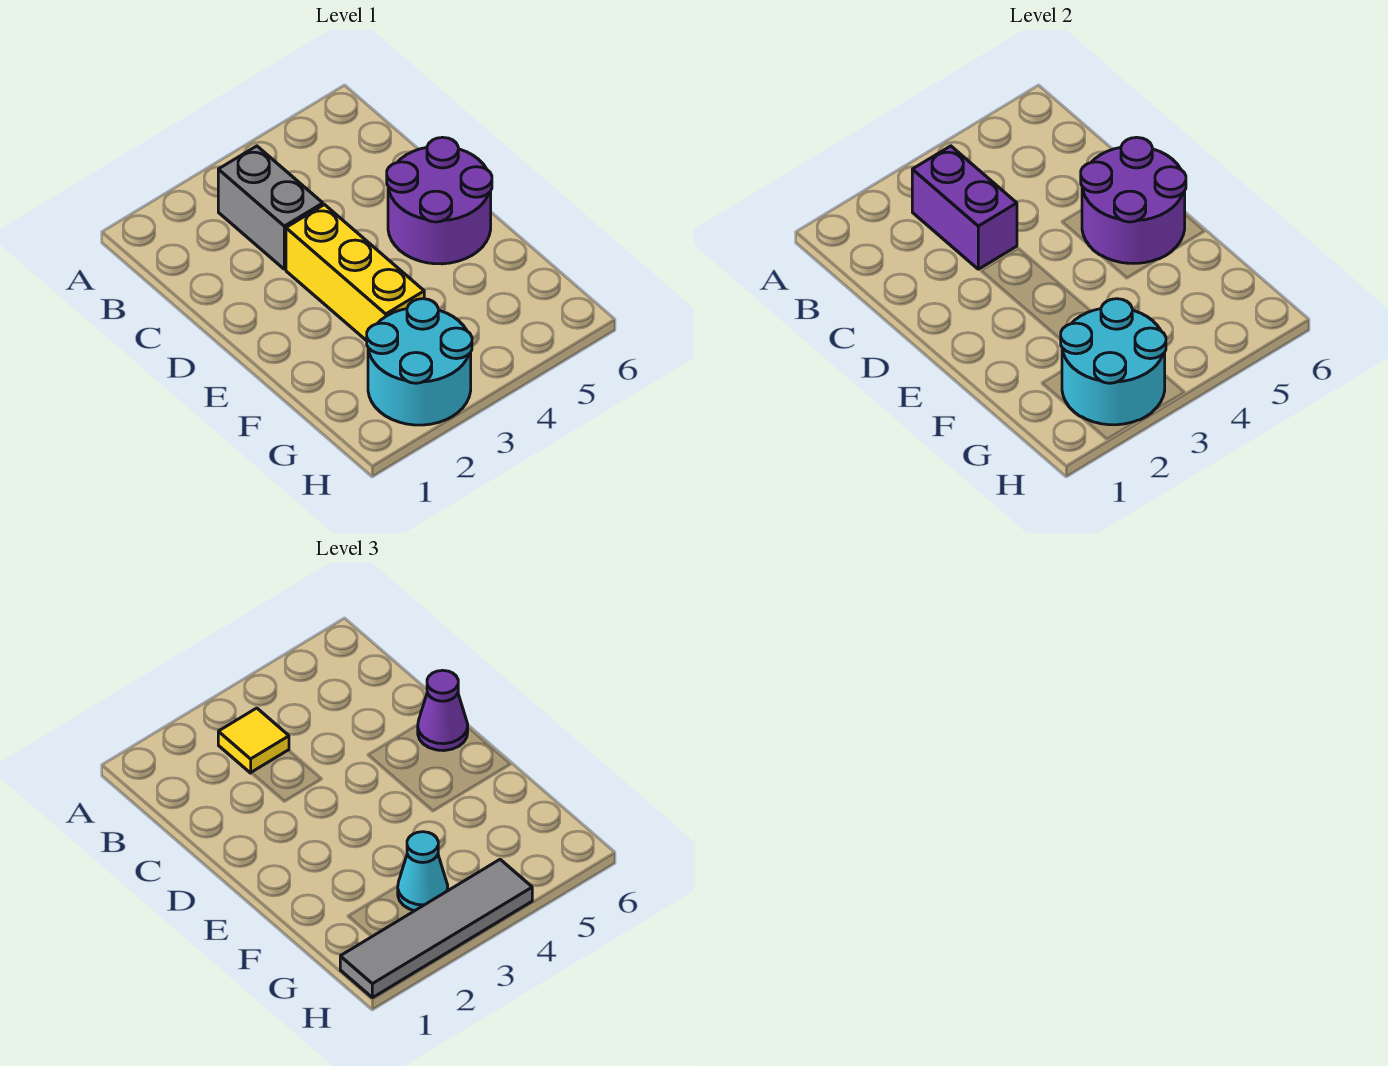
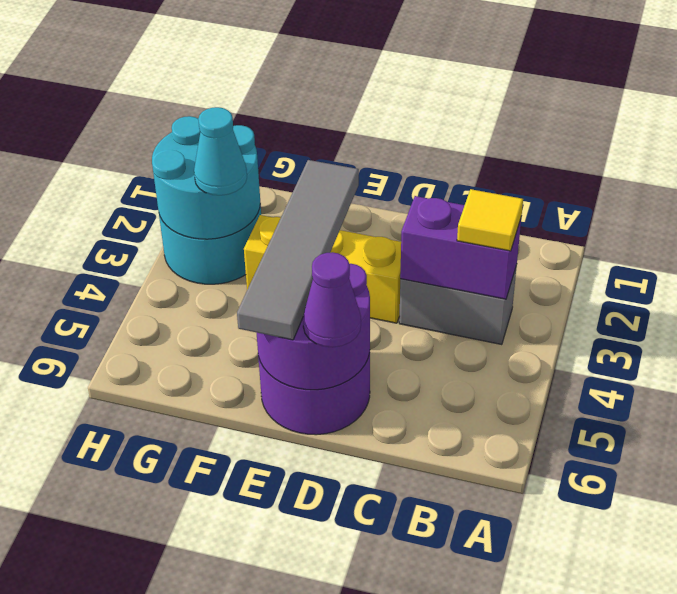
grey tile H1:H4 level 3 -> grey tile E3:E6 level 3

